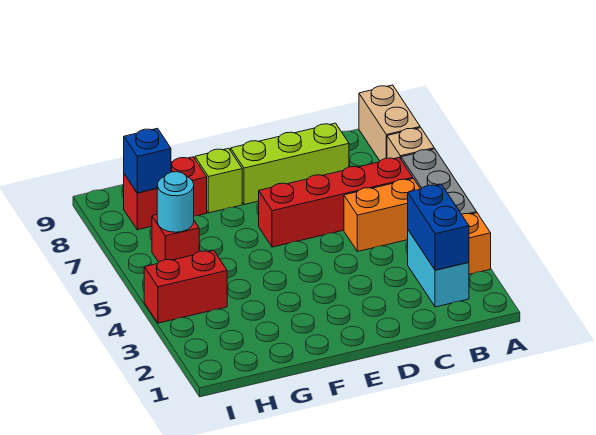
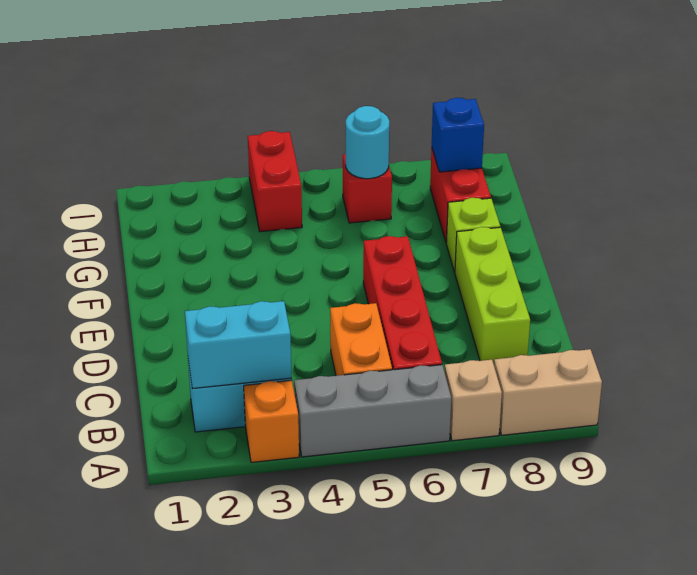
blue brick B2:B3 level 2 -> cyan brick B2:B3 level 2

